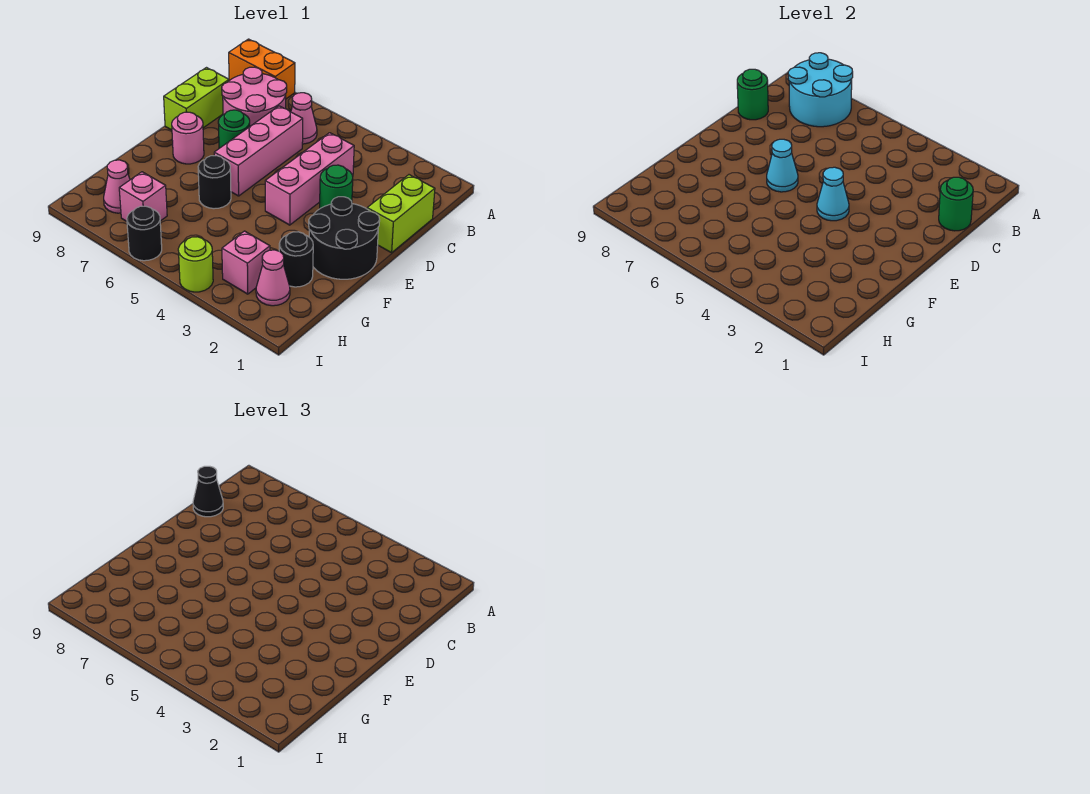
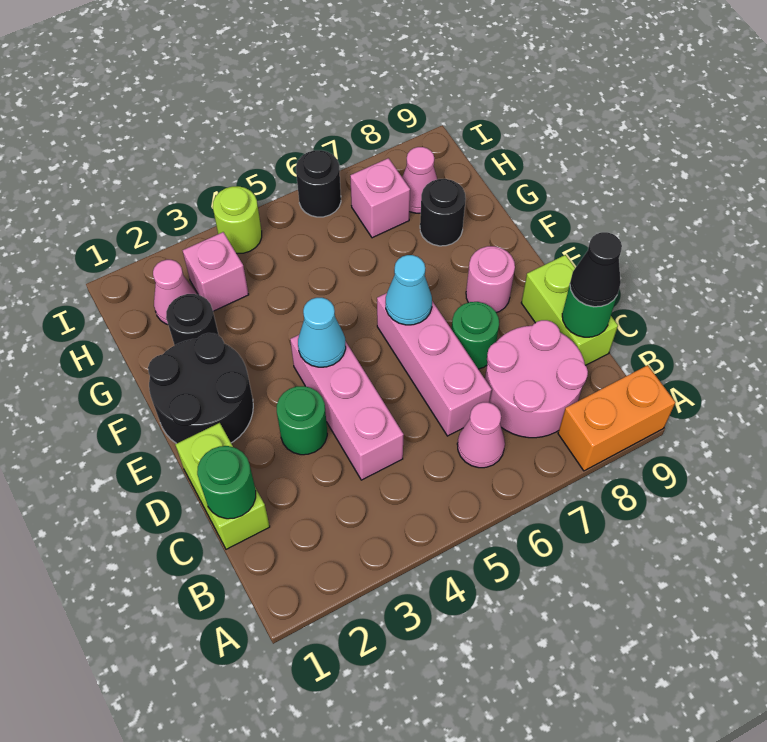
cyan round brick A7:B8 level 2 -> none
black round brick F6 level 1 -> black round brick G8 level 1

